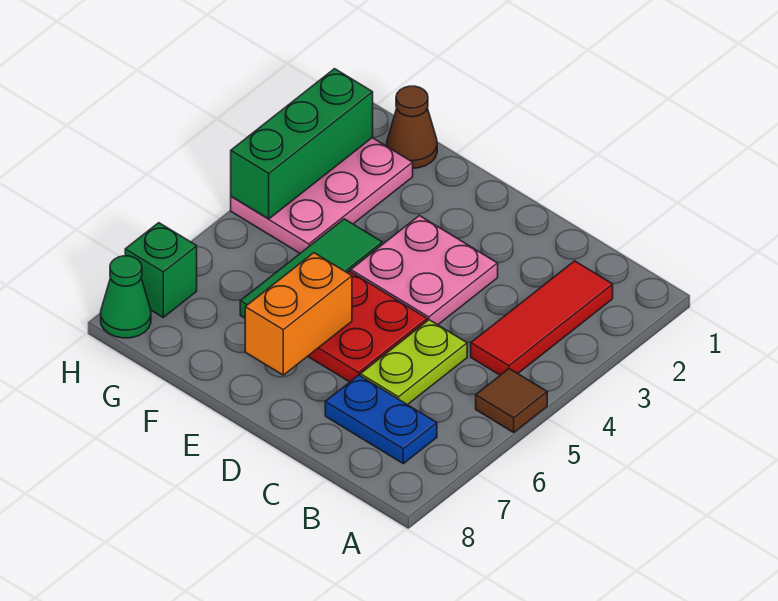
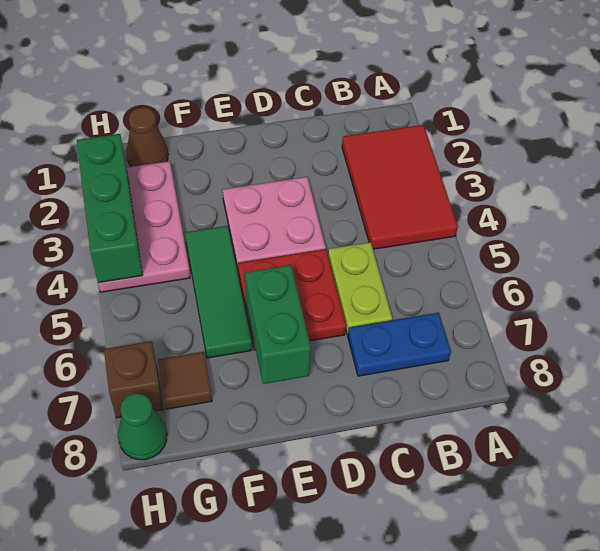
brown tile A5 level 1 -> brown tile G7 level 1
red tile B2:B4 level 1 -> red tile A2:B4 level 1
orange brick E6:E7 level 2 -> green brick E6:E7 level 2
green brick H7 level 1 -> brown brick H7 level 1

